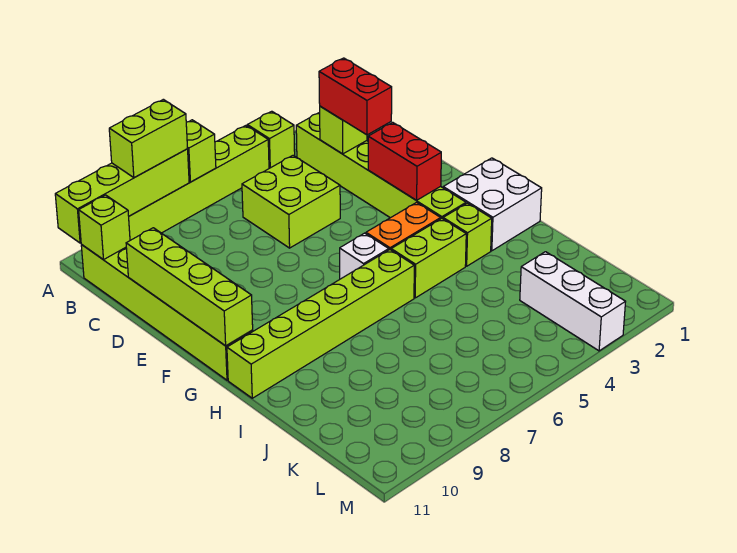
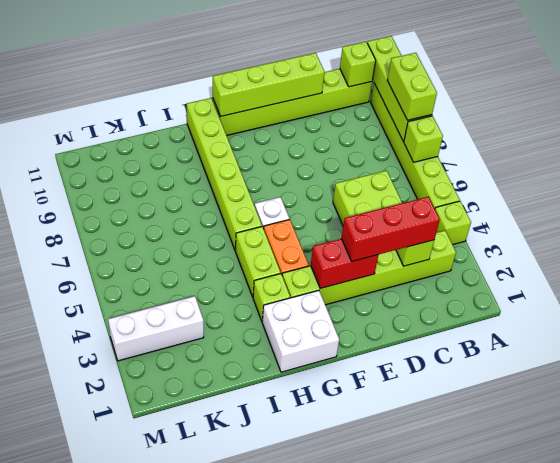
red brick C3:D3 level 3 -> red brick C3:E3 level 3

